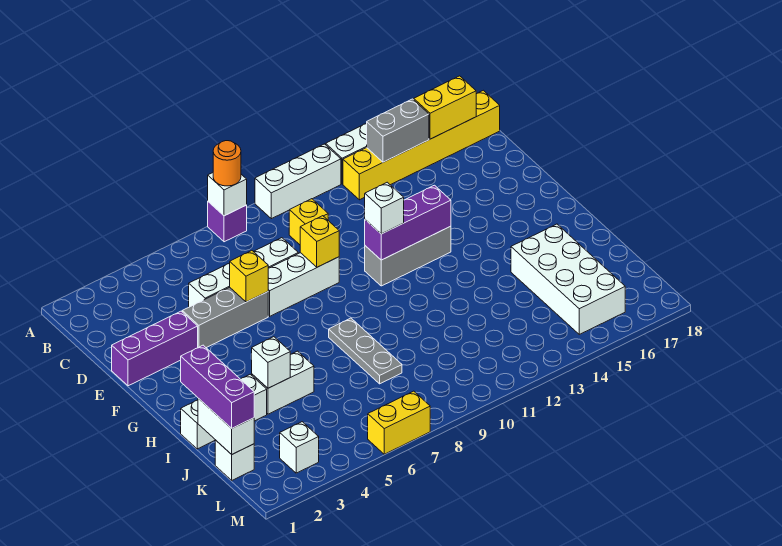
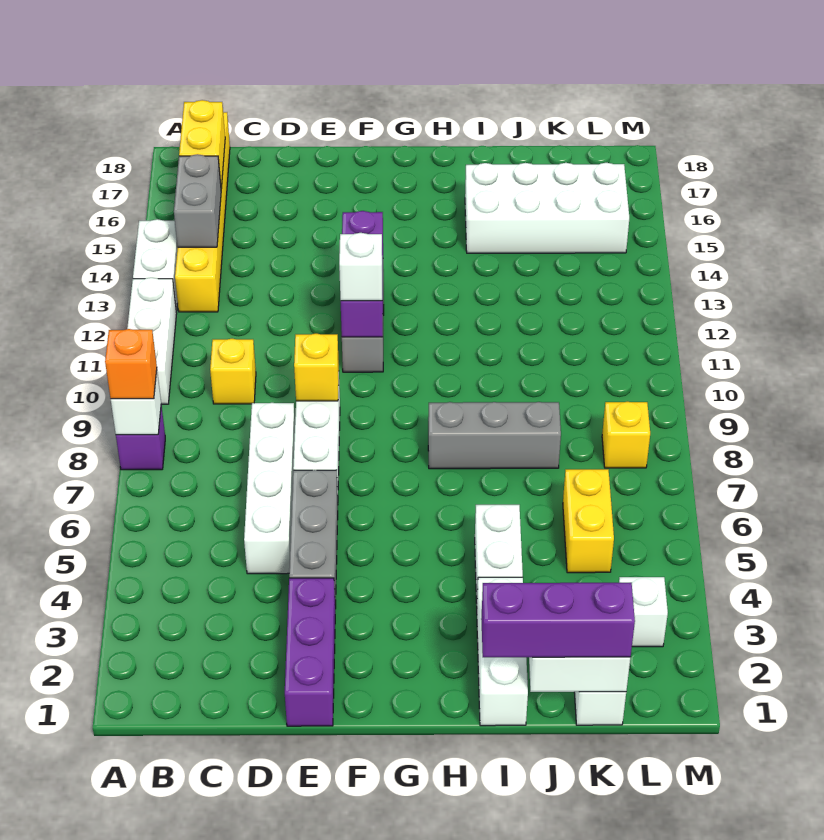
orange round brick A8 level 3 -> orange brick A8 level 3
yellow brick E6 level 2 -> yellow brick L8 level 1
grey plate H8:J8 level 1 -> grey brick H8:J8 level 1
white brick I4 level 2 -> none
yellow brick M6:M7 level 1 -> yellow brick K5:K6 level 1

